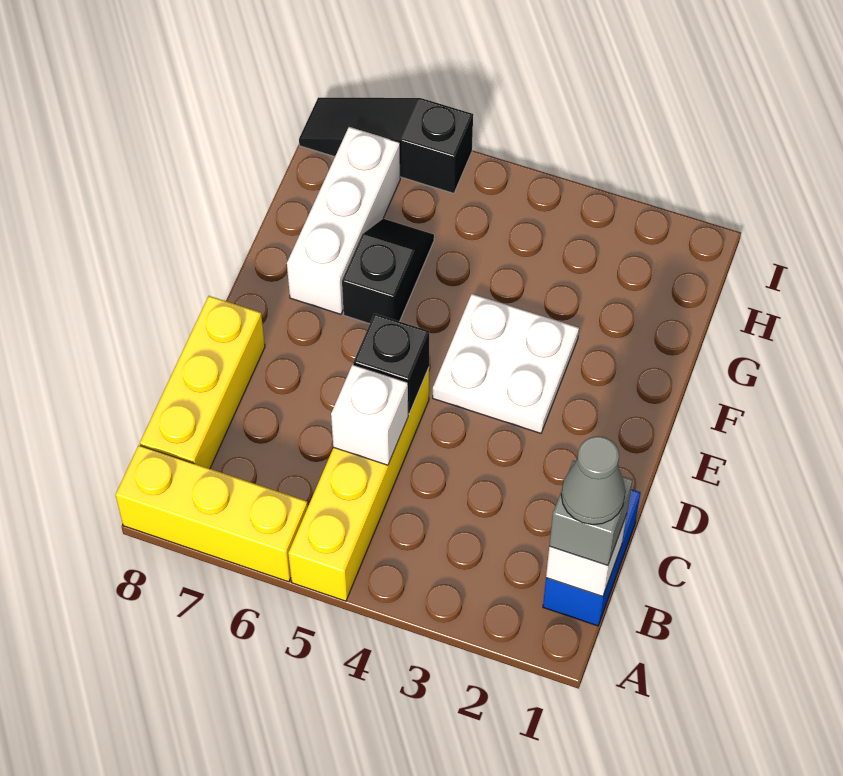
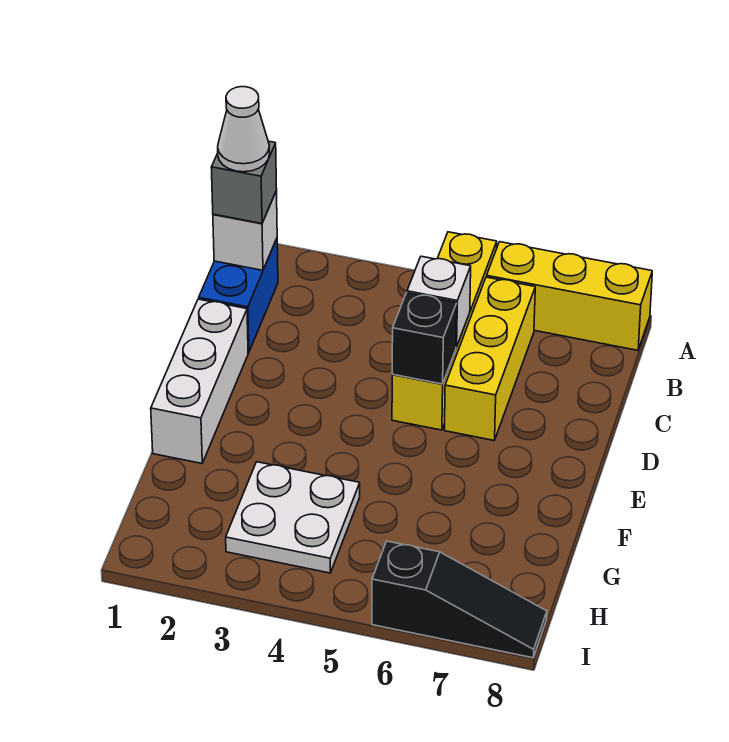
grey cone B1 level 4 -> white cone B1 level 4
yellow brick B8:D8 level 1 -> yellow brick B6:D6 level 1
white plate E3:F4 level 1 -> white plate G3:H4 level 1
black slope F6:G6 level 1 top F -> none
white brick F7:H7 level 1 -> white brick D1:F1 level 1

